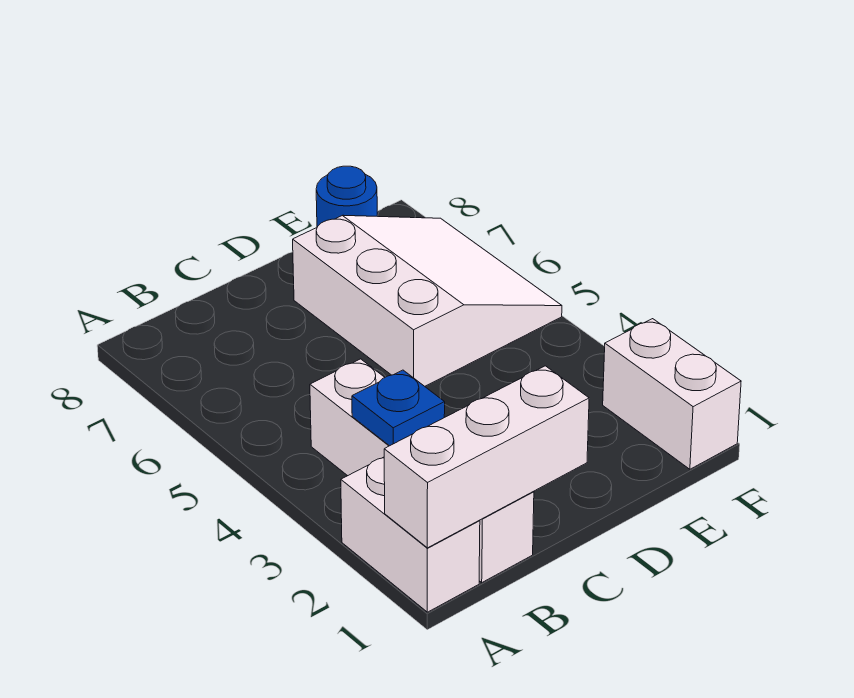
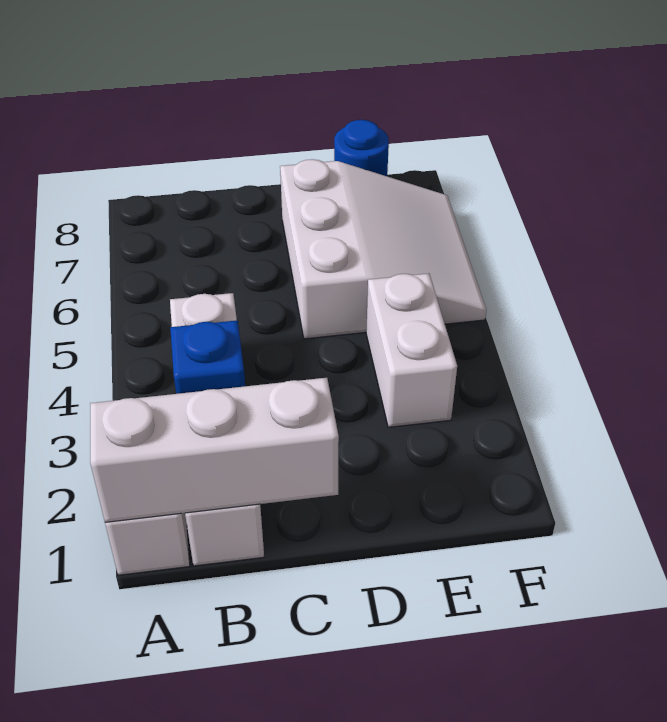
white brick F1:F2 level 1 -> white brick E3:E4 level 1

